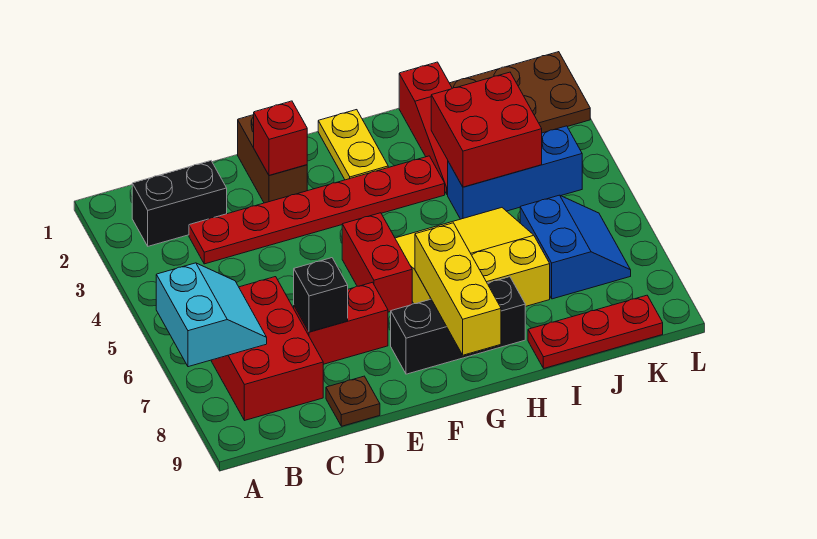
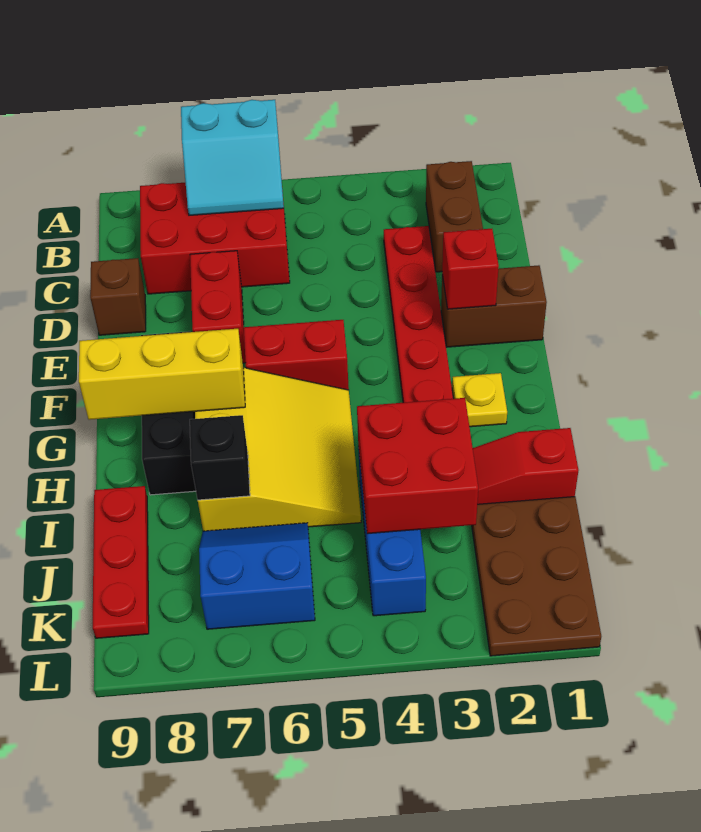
black brick B2:C2 level 1 -> brown brick B2:C2 level 1
black brick D7 level 2 -> black brick I7 level 2
brown plate D9 level 1 -> brown brick D9 level 1
yellow plate G1:G2 level 1 -> yellow plate G2 level 1
blue slope J6:K7 level 1 top J -> blue slope J6:K7 level 1 top K

